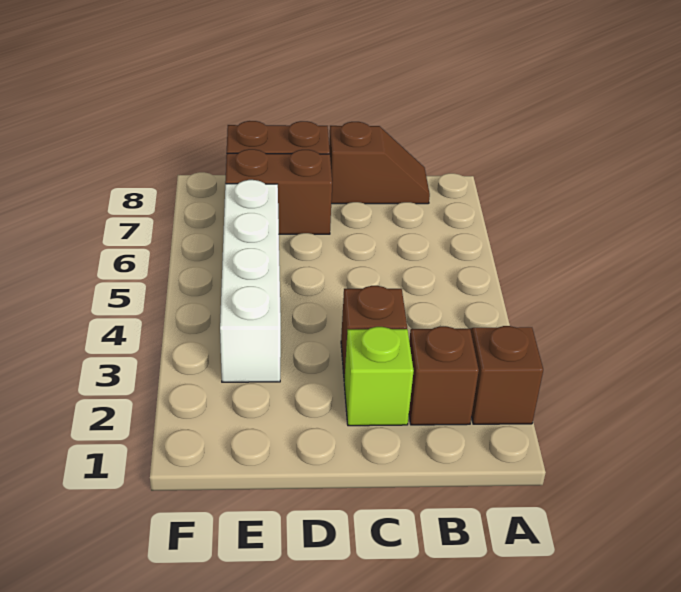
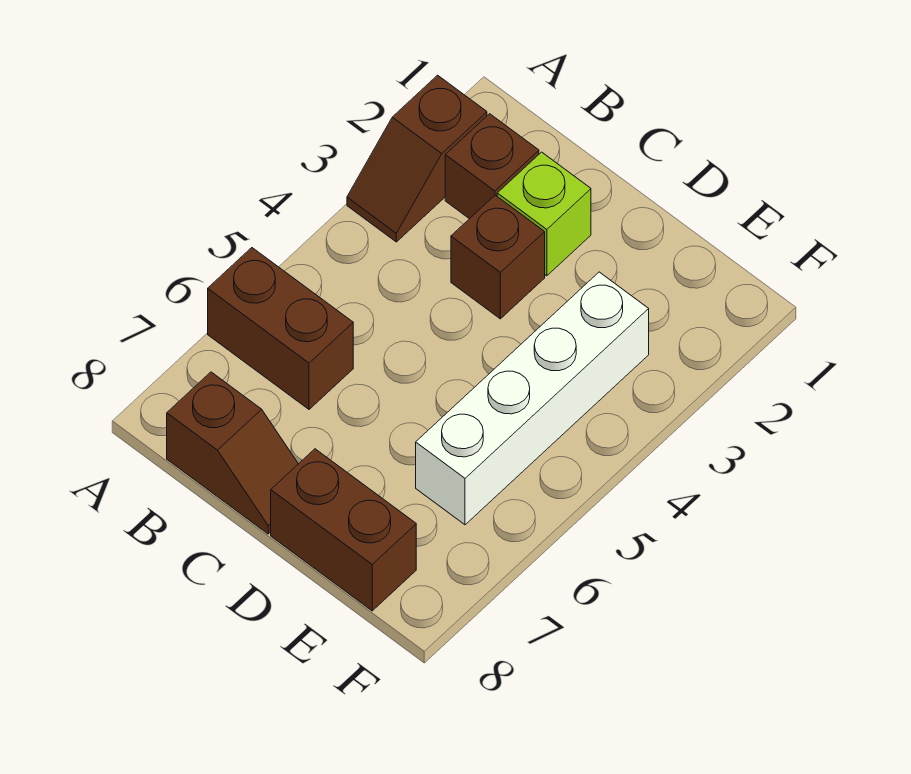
brown slope B8:C8 level 1 top C -> brown slope B8:C8 level 1 top B
brown brick D7:E7 level 1 -> brown brick A6:B6 level 1

